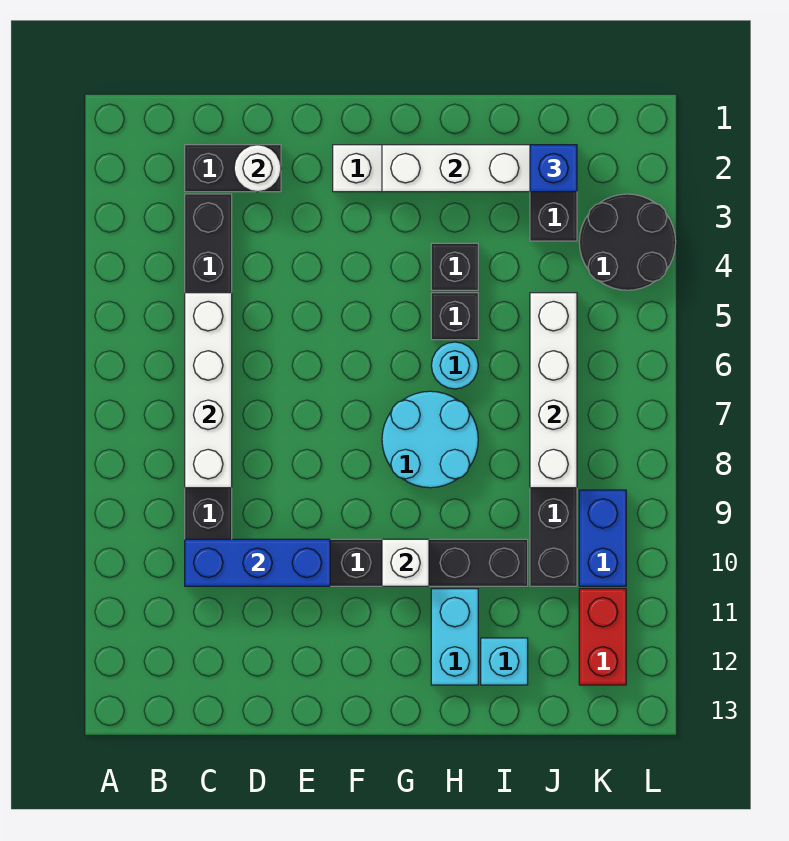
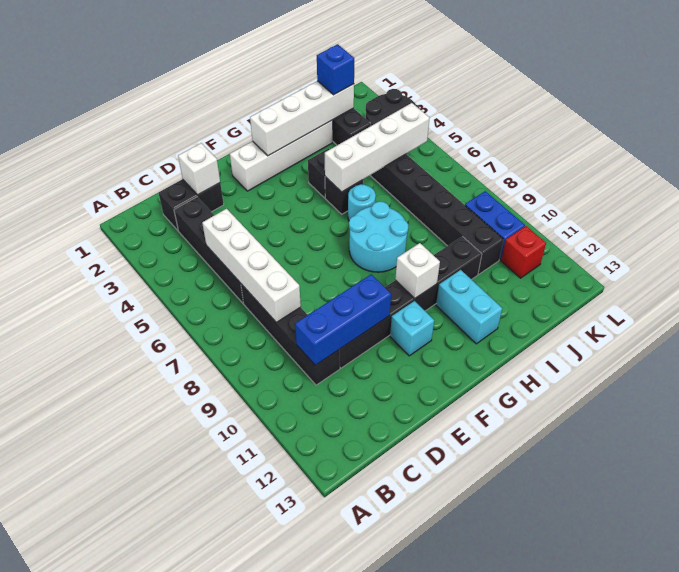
white round brick D2 level 2 -> white brick D2 level 2
cyan brick I12 level 1 -> cyan brick F11 level 1
white brick J5:J8 level 2 -> white brick H5:K5 level 2
red brick K11:K12 level 1 -> red brick K11 level 1

